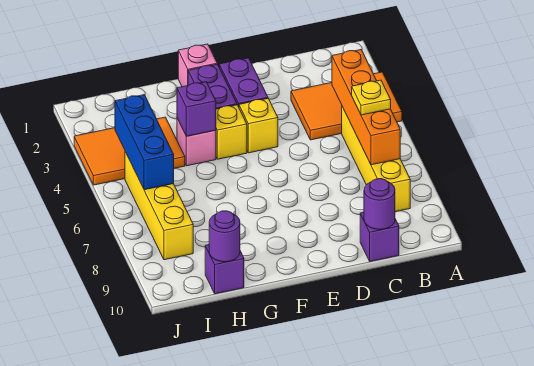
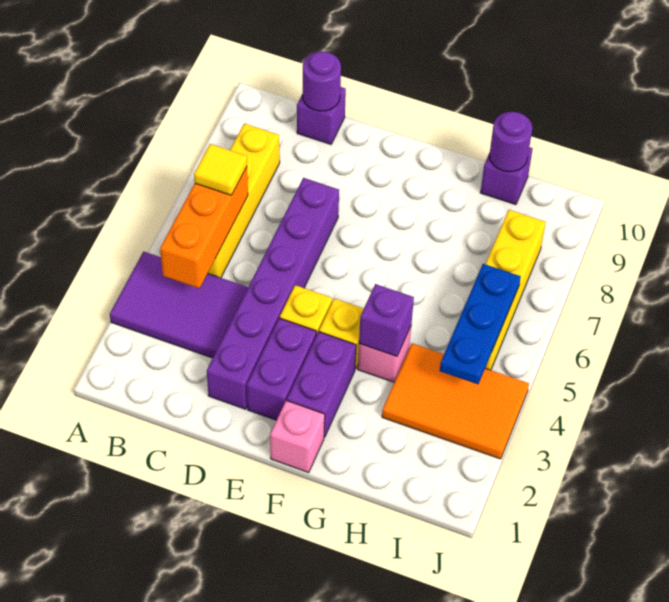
orange tile A3:C4 level 1 -> purple tile A3:C4 level 1
orange brick B4:B7 level 2 -> orange brick B4:B6 level 2
yellow plate B6 level 3 -> yellow tile B6 level 3
none -> purple brick D2:D7 level 1
blue brick I4:I6 level 2 -> blue plate I4:I6 level 2

